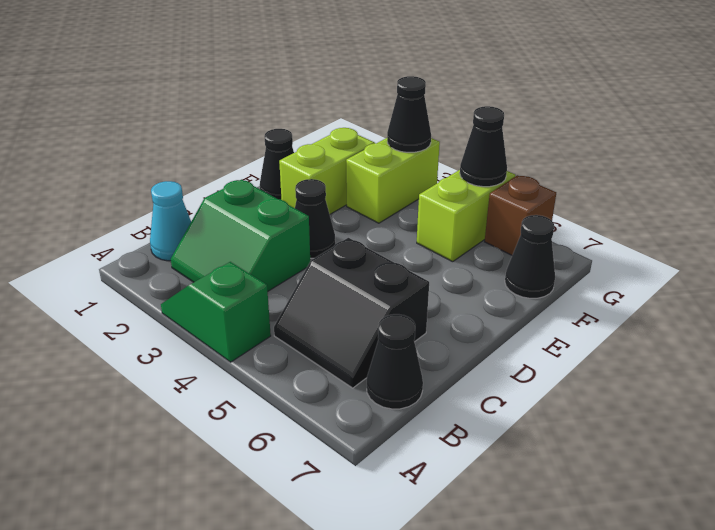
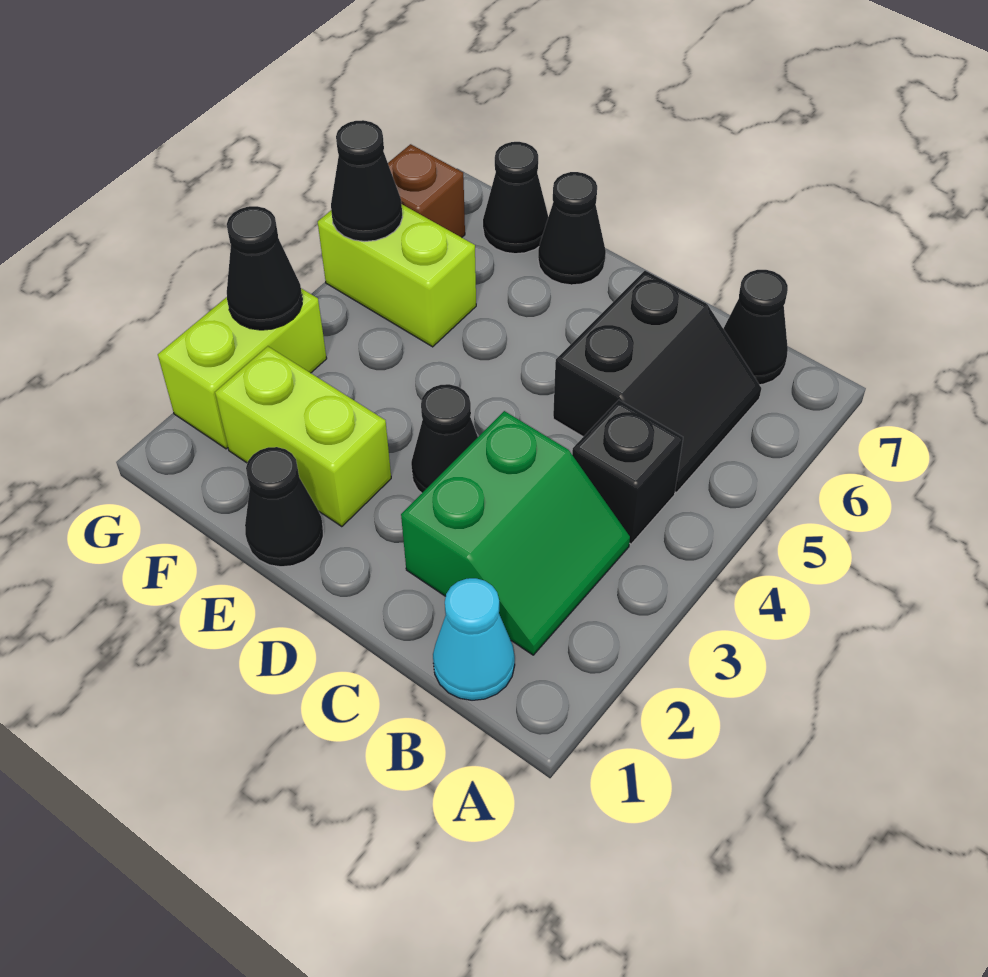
green slope A3:A4 level 1 top 4 -> none
none -> black brick B4 level 1
none -> black cone E7 level 1
lime brick F3:G3 level 1 -> lime brick G2:G3 level 1

